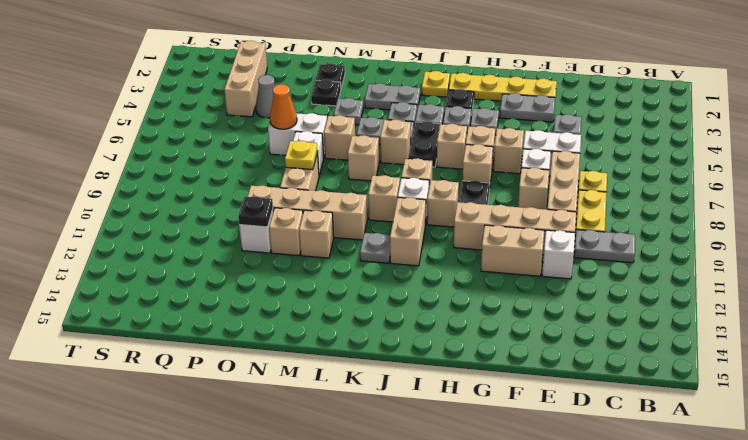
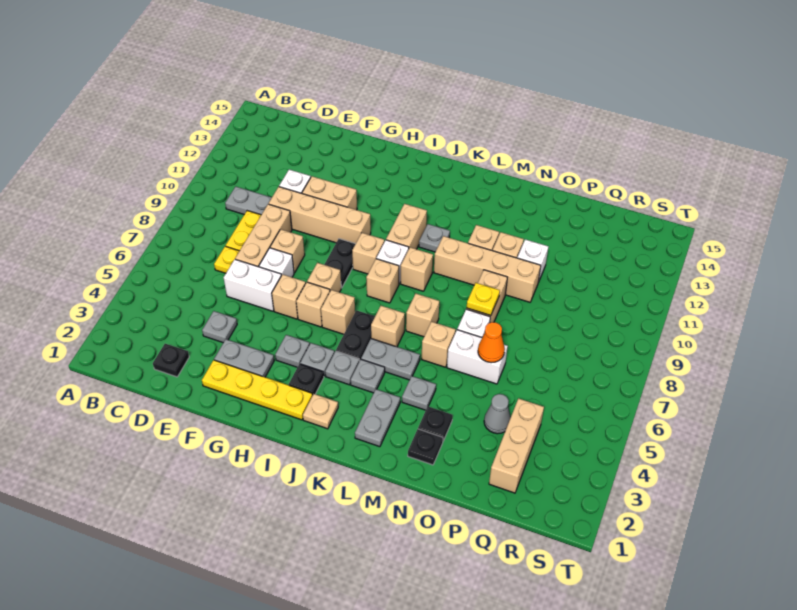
yellow plate J2 level 1 -> tan plate J2 level 1
grey plate K3:L3 level 1 -> grey plate L2:L3 level 1
black plate O11 level 2 -> black plate D2 level 1

